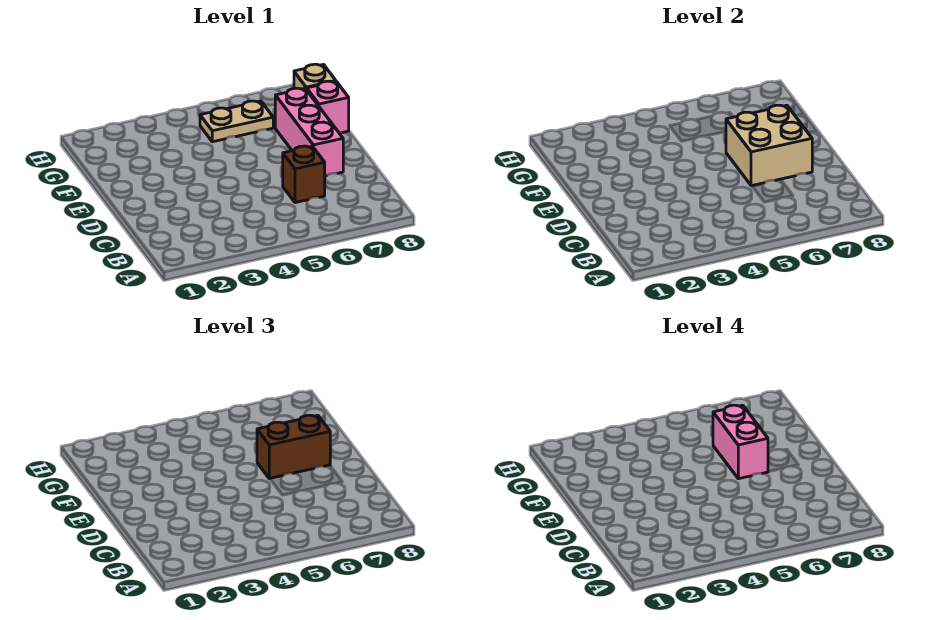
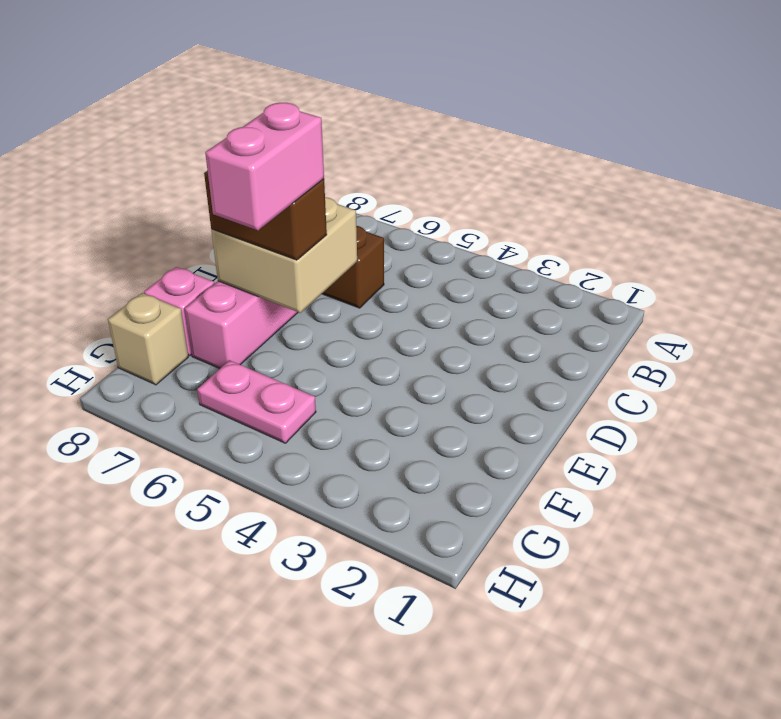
tan plate G5:G6 level 1 -> pink plate G5:G6 level 1

